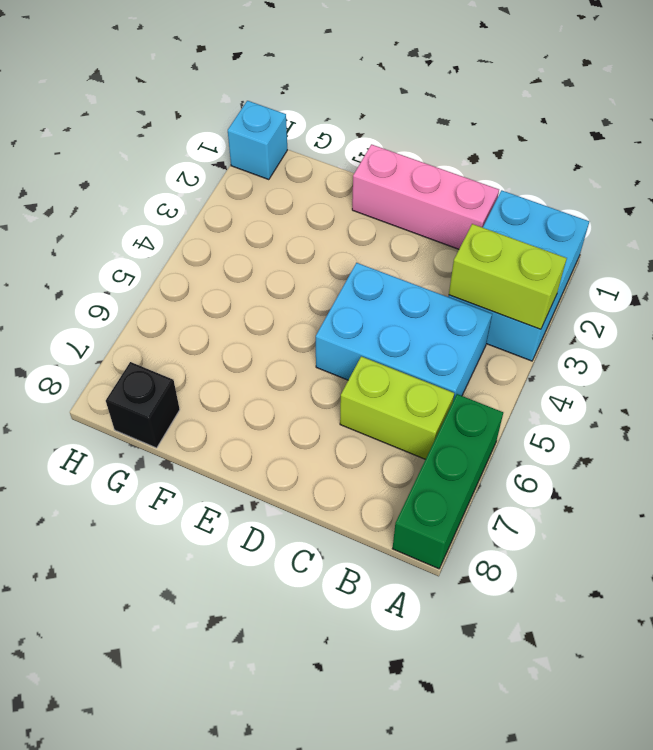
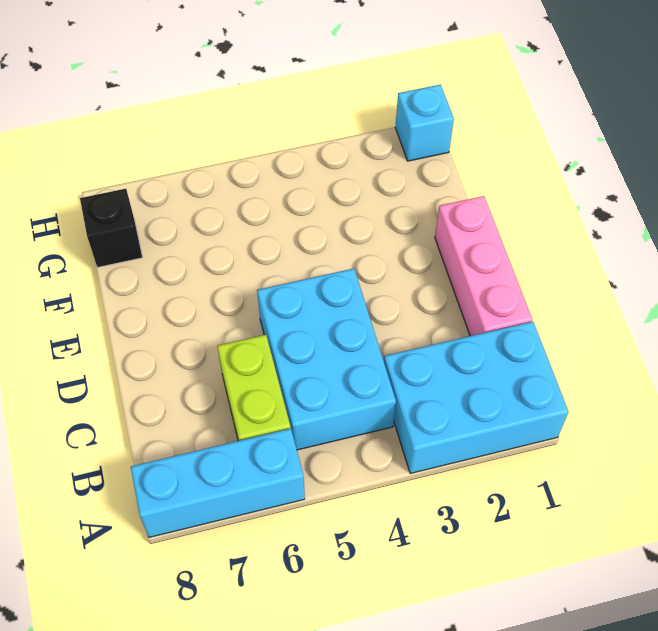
lime brick A3:B3 level 2 -> none
green brick A6:A8 level 1 -> cyan brick A6:A8 level 1

